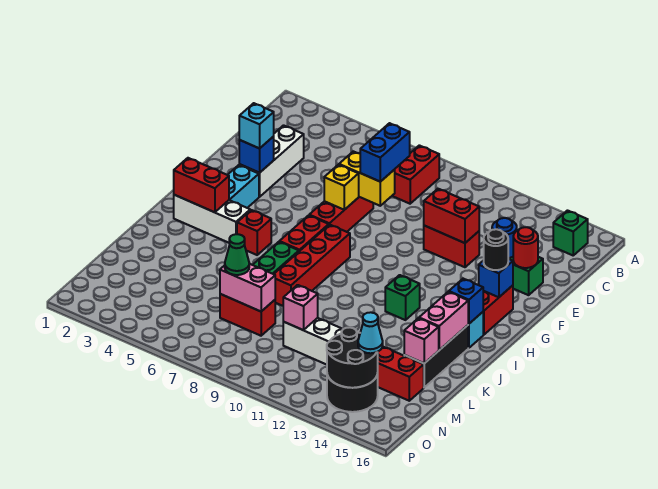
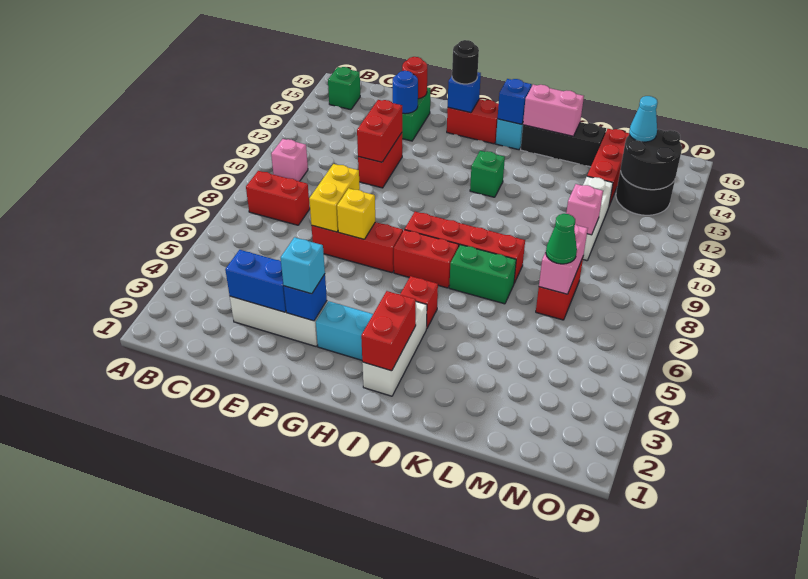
blue brick D8:E8 level 3 -> blue brick D3:E3 level 2
pink brick L15 level 2 -> pink brick B10 level 1

